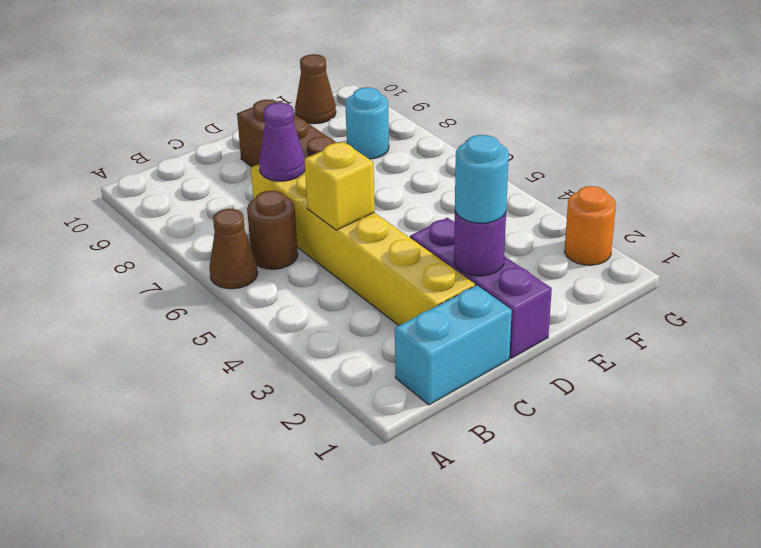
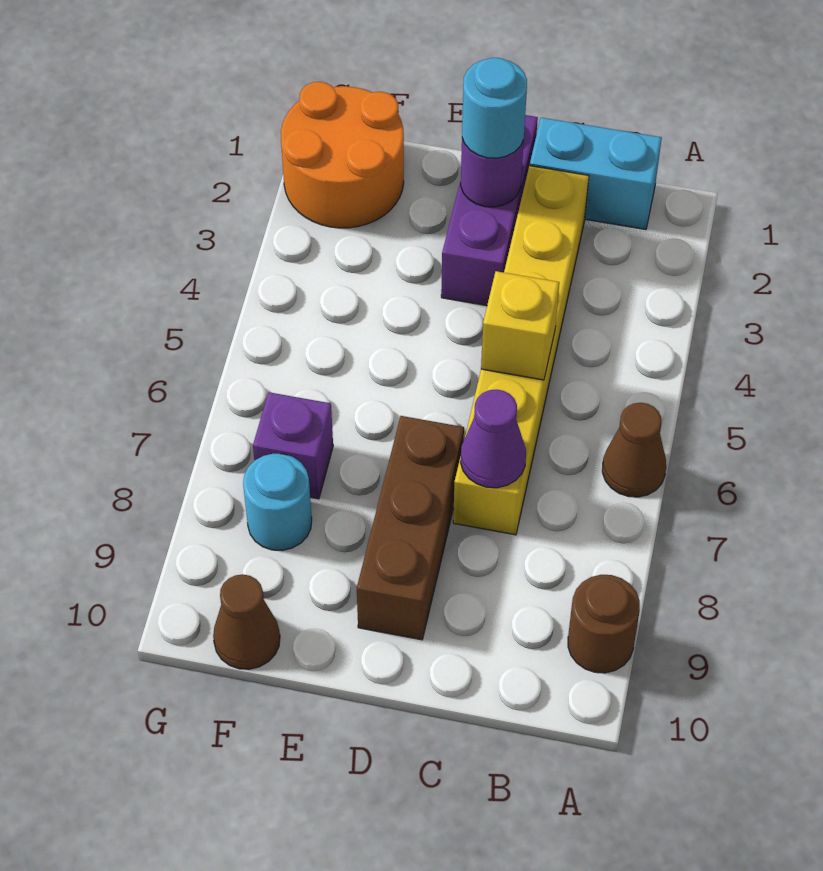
brown round brick B6 level 1 -> brown round brick A9 level 1
none -> purple brick F7 level 1
orange round brick G2 level 1 -> orange round brick F1:G2 level 1

